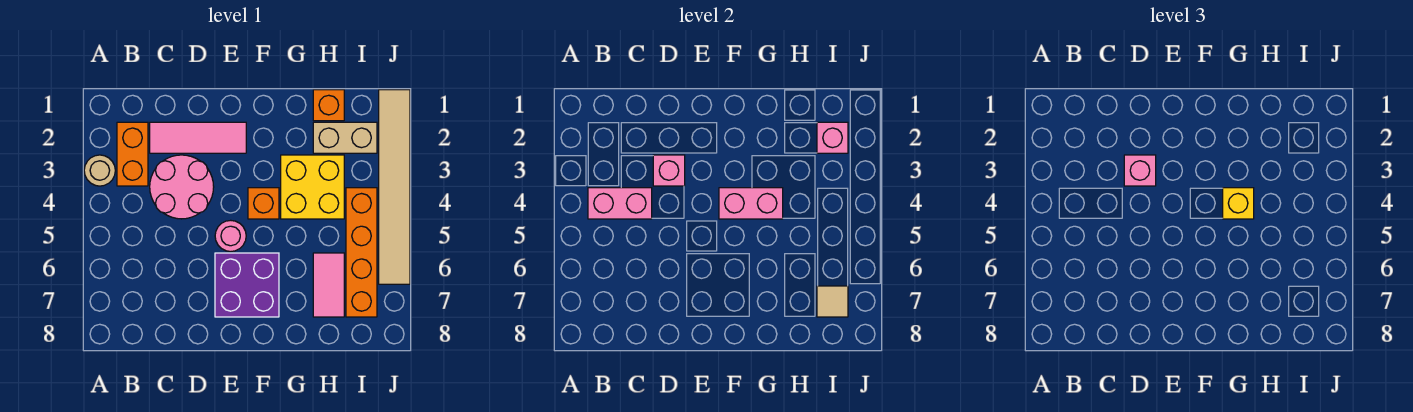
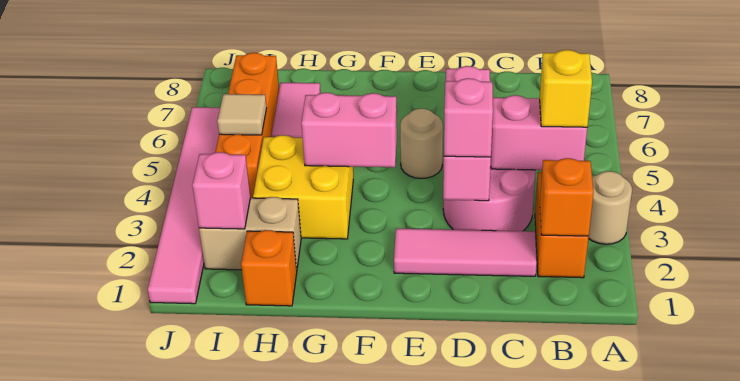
pink brick D3 level 2 -> pink brick D3:D5 level 2
pink round brick E5 level 1 -> tan round brick E5 level 1
purple brick E6:F7 level 1 -> none
orange brick F4 level 1 -> orange brick B2 level 2
yellow brick G4 level 3 -> yellow brick B4 level 3
tan tile I7 level 2 -> tan tile I5 level 2
tan tile J1:J6 level 1 -> pink tile J1:J6 level 1

